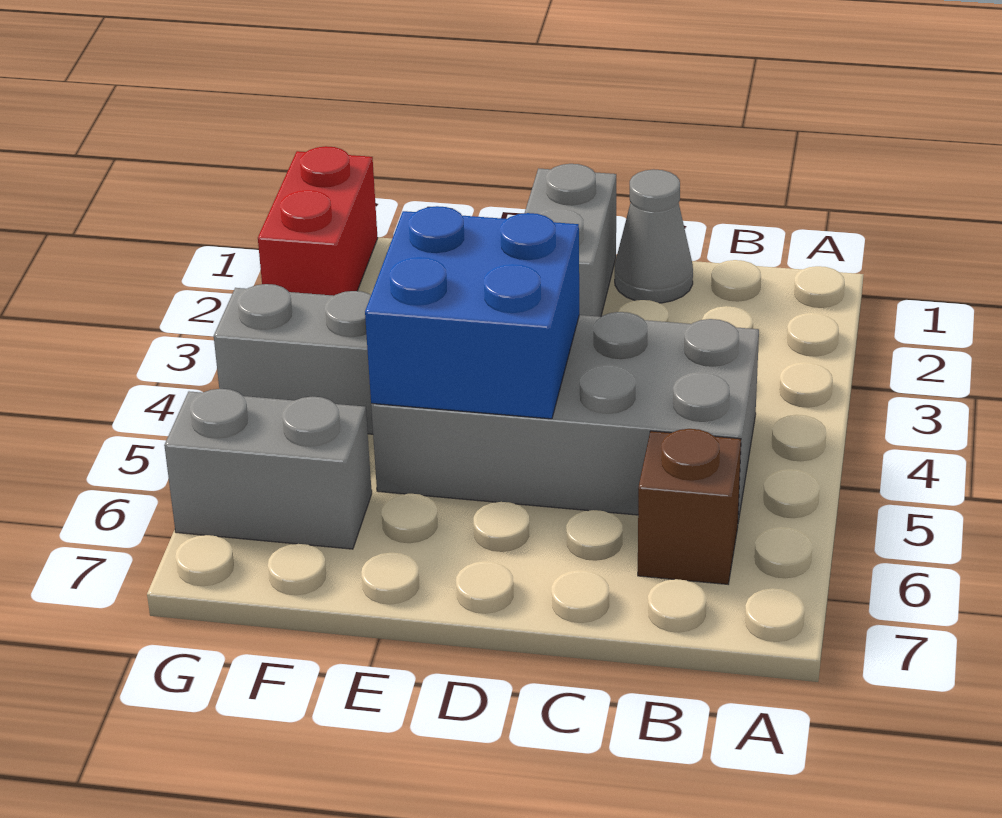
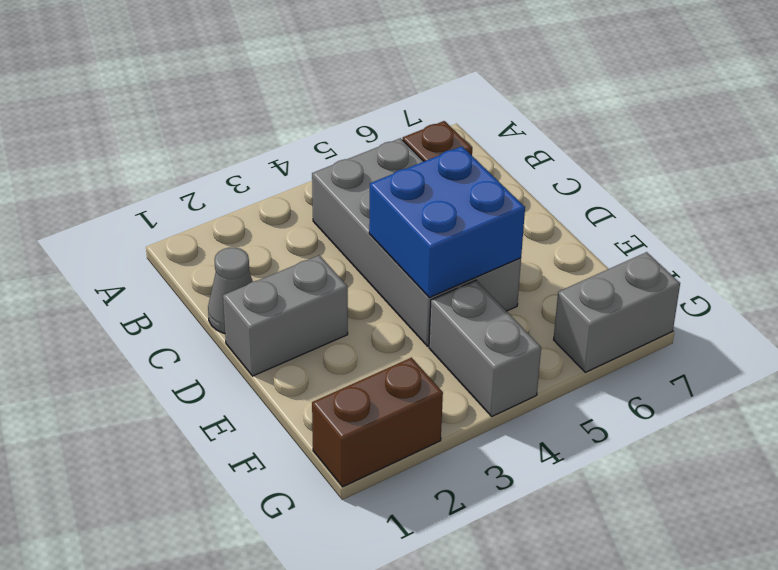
grey brick F6:G6 level 1 -> grey brick G6:G7 level 1
red brick G1:G2 level 1 -> brown brick G1:G2 level 1

